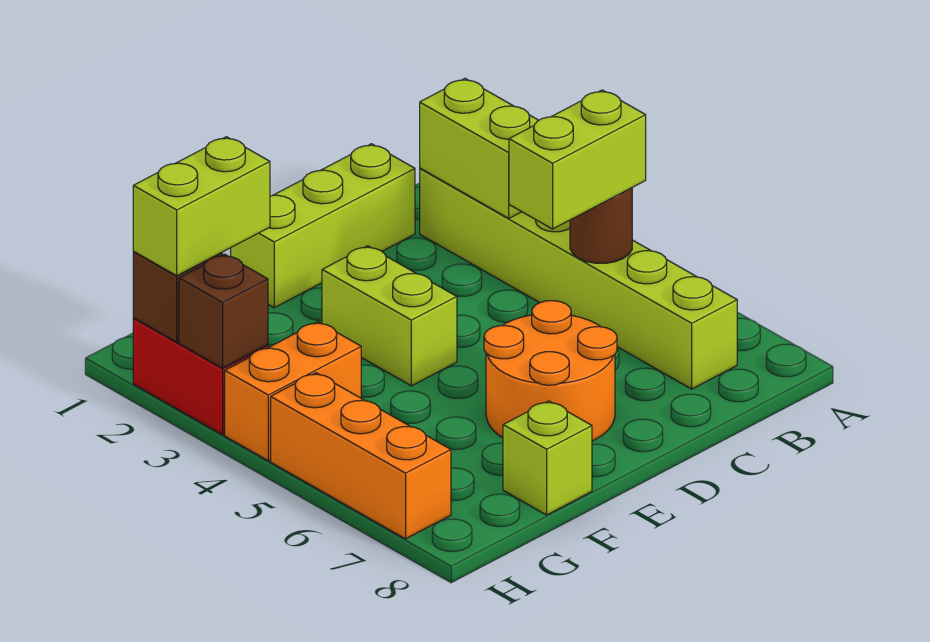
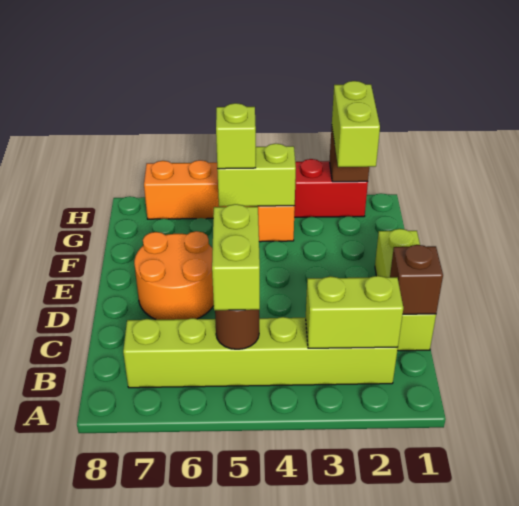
lime brick E3:E4 level 1 -> lime brick G4:G5 level 2
lime brick F8 level 1 -> lime brick G5 level 3
brown brick H3 level 2 -> brown brick C1 level 2

